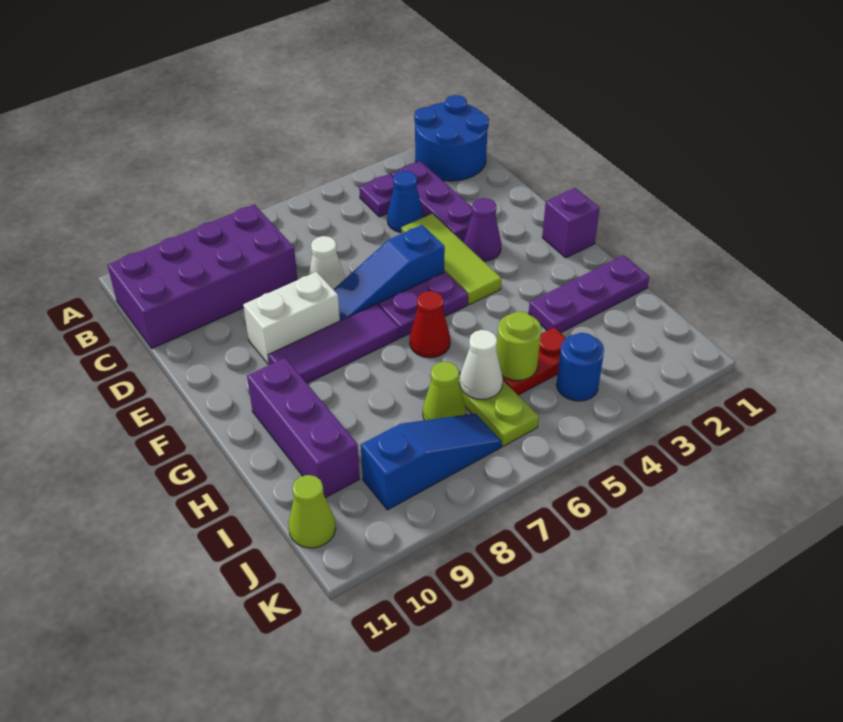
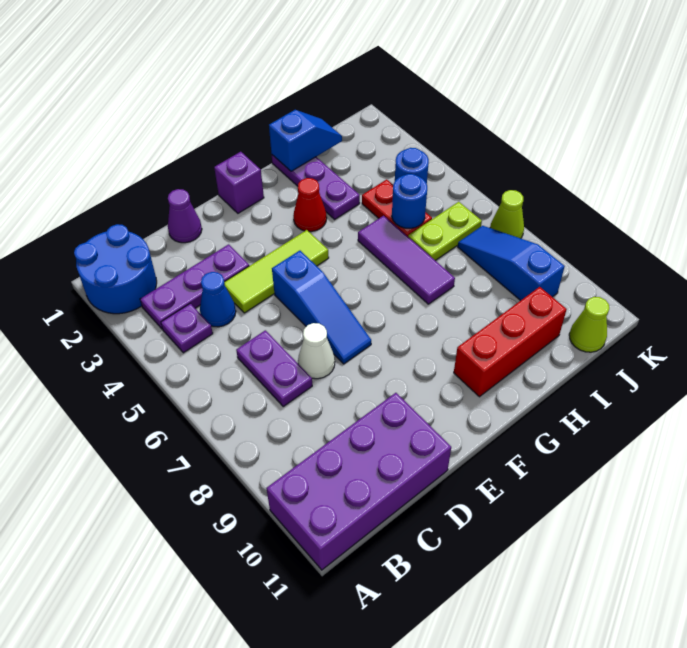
purple brick B8:C11 level 1 -> purple brick A10:D11 level 1
purple cone E3 level 1 -> purple cone D1 level 1
white brick E8:E9 level 1 -> none
purple plate F5:F6 level 1 -> purple plate C6:C7 level 1
purple tile F7:F9 level 1 -> purple tile H5:H7 level 1
red cone G6 level 1 -> red cone G3 level 1
purple brick G10:I10 level 1 -> red brick G10:I10 level 1
none -> blue slope H1:I1 level 2 top H
lime round brick I5 level 2 -> blue round brick I5 level 2
white cone I6 level 2 -> none
lime cone I7 level 1 -> lime cone K7 level 1

